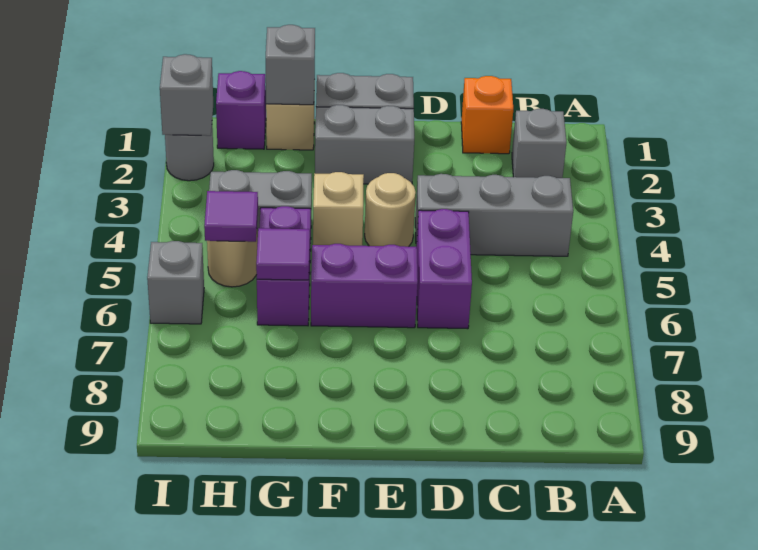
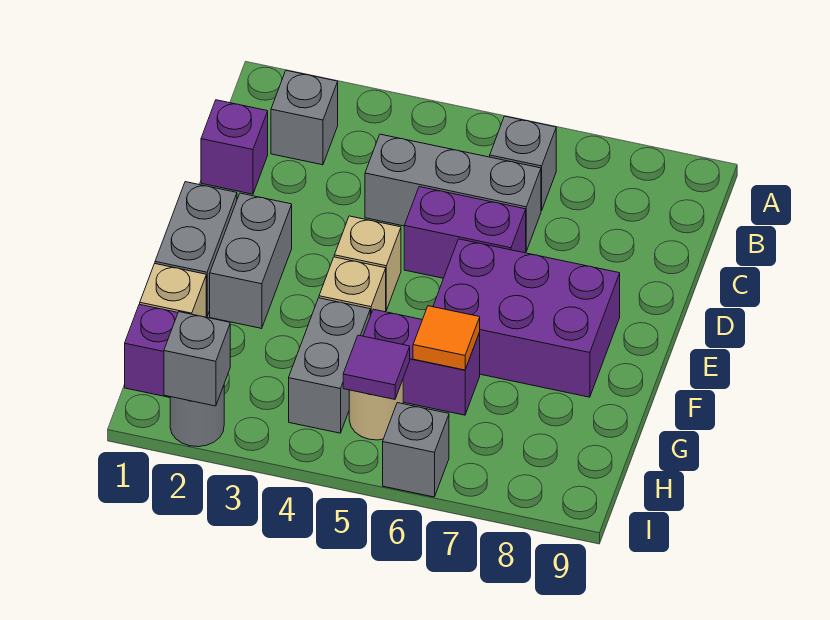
grey brick B4:D4 level 1 -> grey brick C4:C6 level 1
orange brick C1 level 1 -> purple brick C1 level 1
tan round brick E4 level 1 -> tan brick E4 level 1
purple brick E6:F6 level 1 -> purple brick E6:F8 level 1
grey brick G1 level 2 -> grey brick B6 level 1
purple tile G6 level 2 -> orange tile G6 level 2

